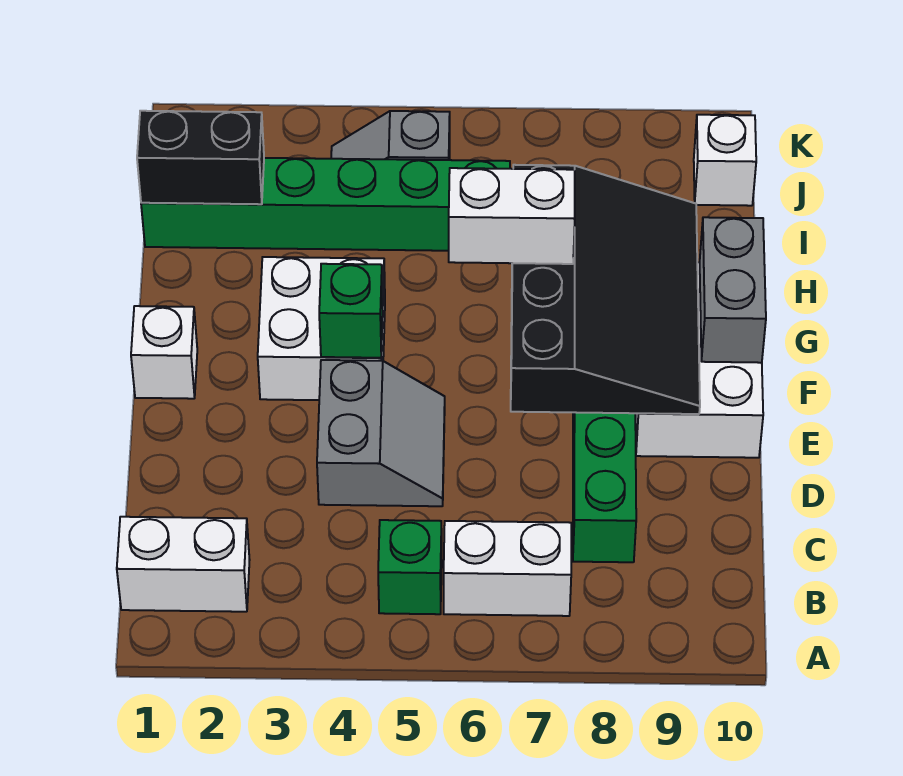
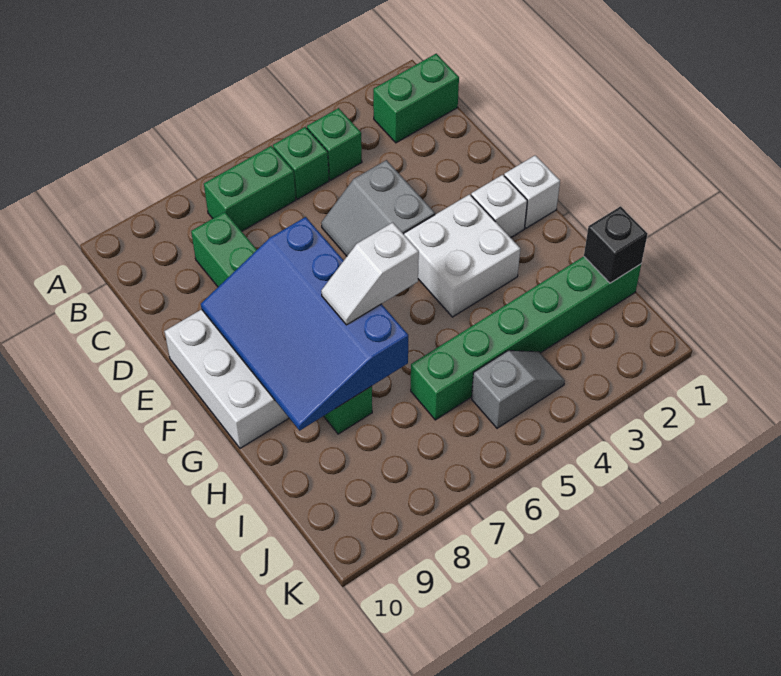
white brick B1:B2 level 1 -> green brick B1:B2 level 1
white brick B6:B7 level 1 -> green brick B6:B7 level 1
black slope E7:H9 level 2 top 7 -> blue slope E7:H9 level 2 top 7
green brick F4 level 2 -> green brick B4 level 1
grey brick F10:G10 level 2 -> none
white brick G6:G7 level 3 -> white slope G6:G7 level 3 top 6
black brick I1:I2 level 2 -> black brick I1 level 2
white brick J10 level 1 -> white brick F2 level 1

